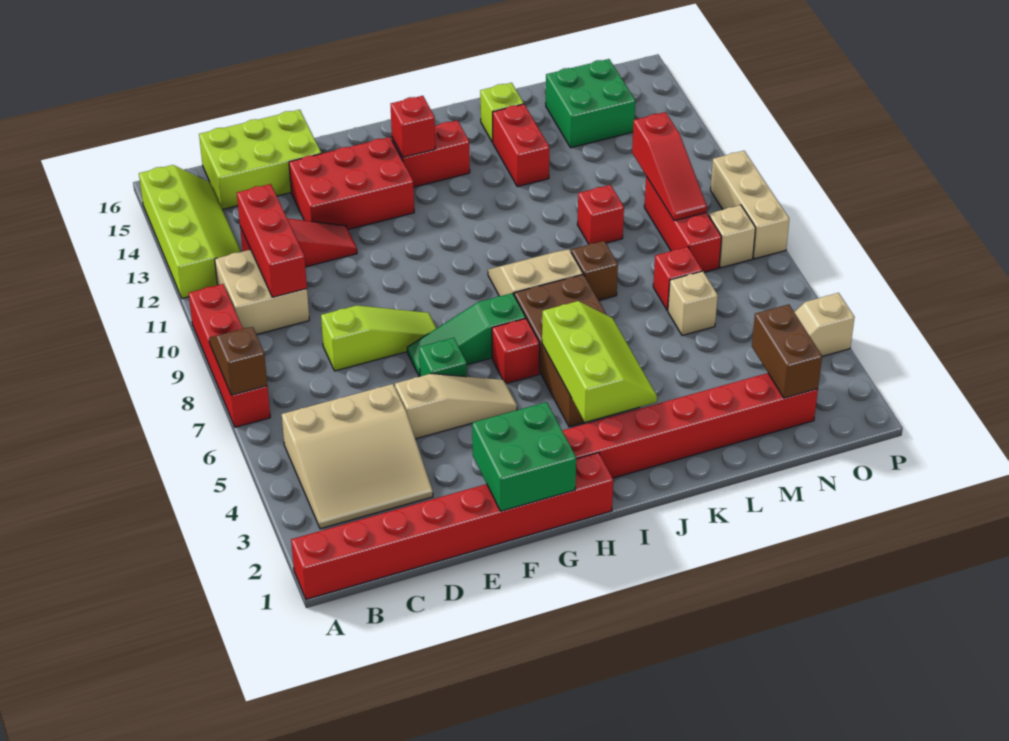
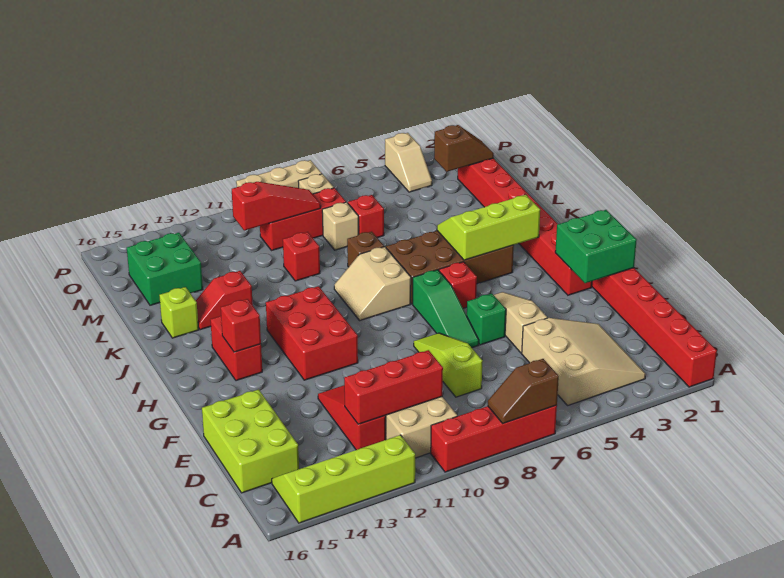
red brick E13:G14 level 1 -> red brick G11:I12 level 1
red brick K13:K14 level 1 -> red slope K13:K14 level 1 top 13
tan brick M6 level 1 -> tan brick M8 level 1
brown brick N2:N3 level 2 -> brown slope N2:N3 level 2 top 3

